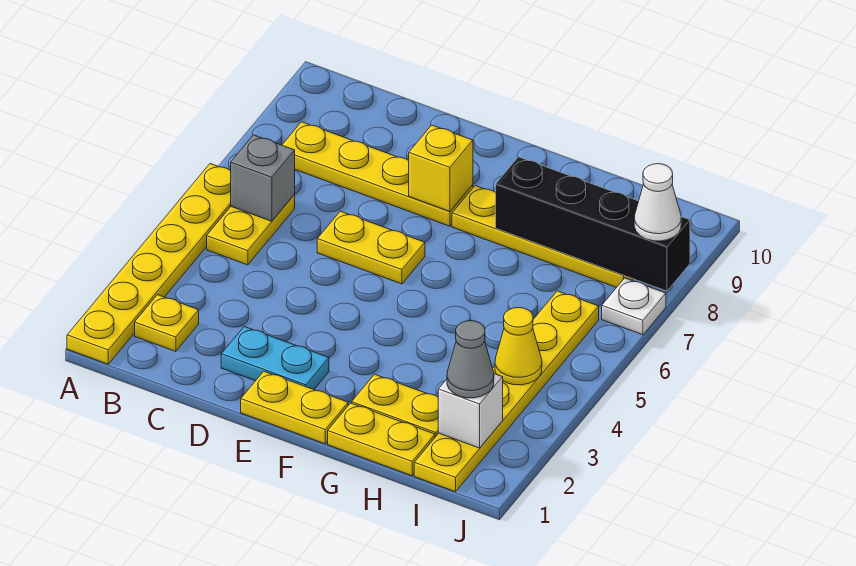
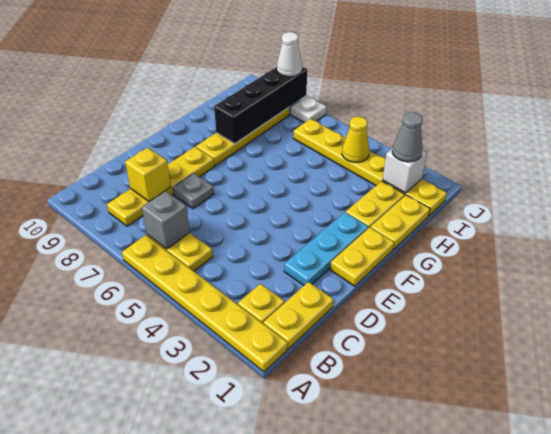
cyan plate D2:E2 level 1 -> cyan plate D2:F2 level 1
yellow plate D6:E6 level 1 -> yellow plate B1:C1 level 1
none -> grey plate D7 level 1
yellow brick E8 level 2 -> yellow brick C8 level 2

